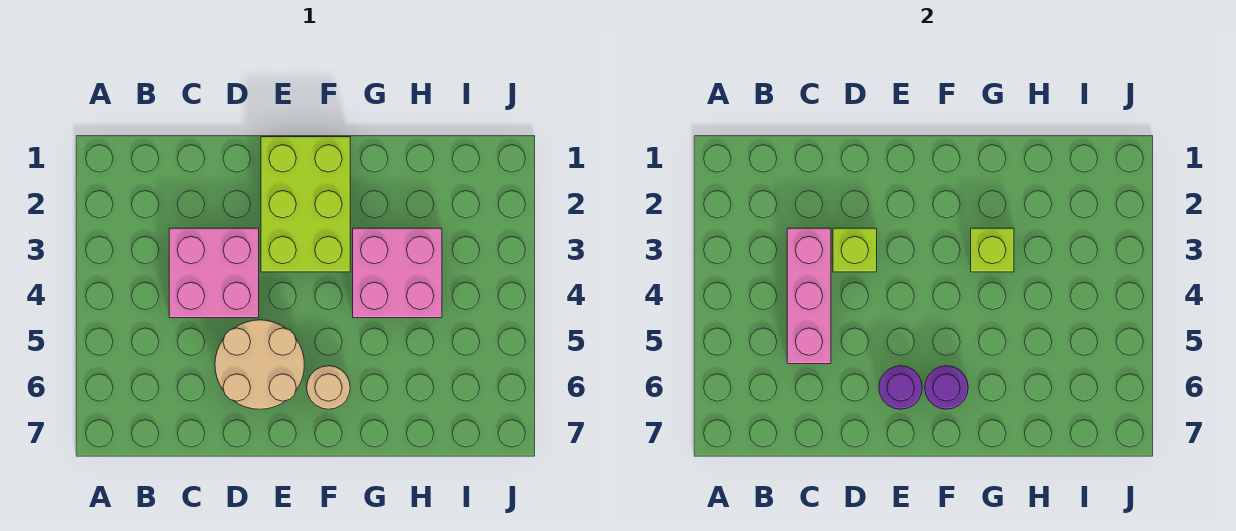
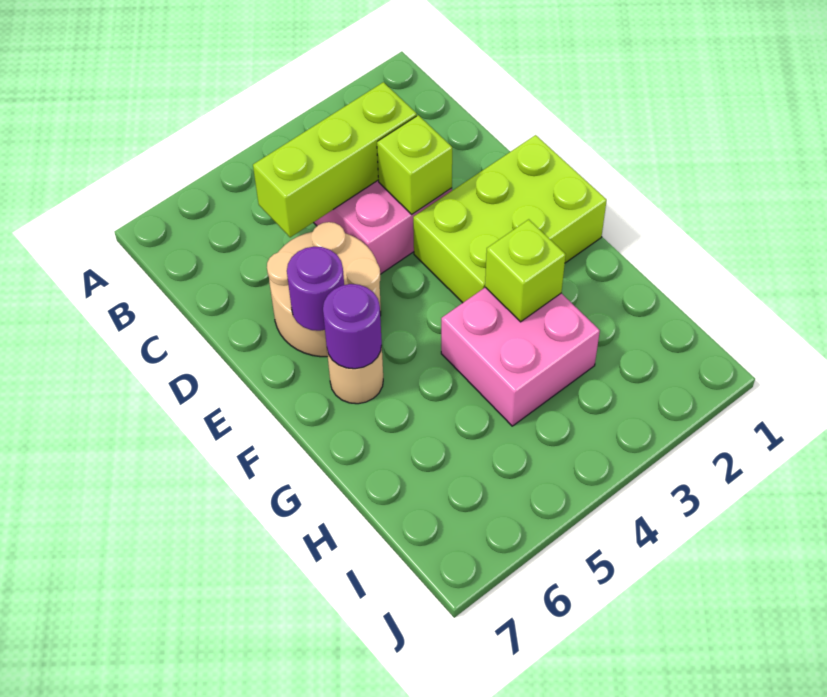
pink brick C3:C5 level 2 -> lime brick C3:C5 level 2

